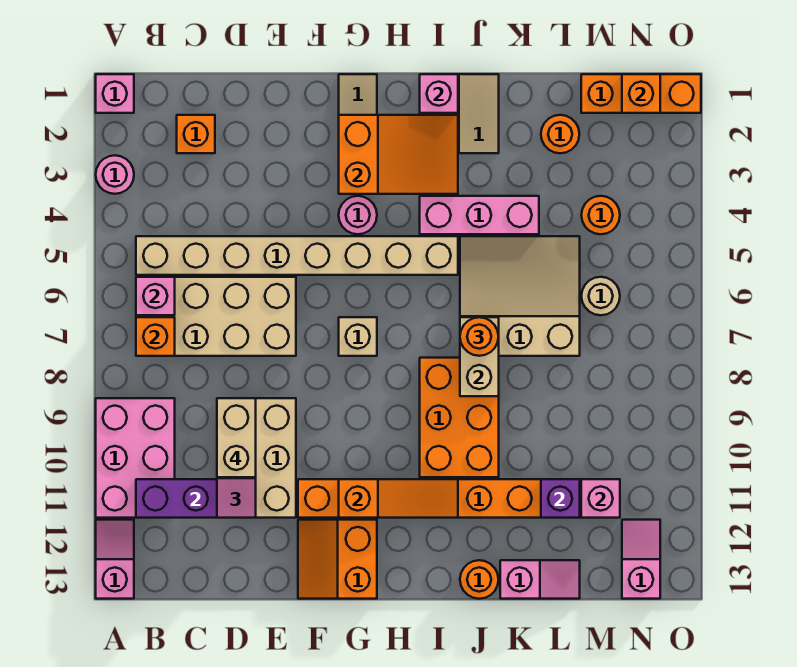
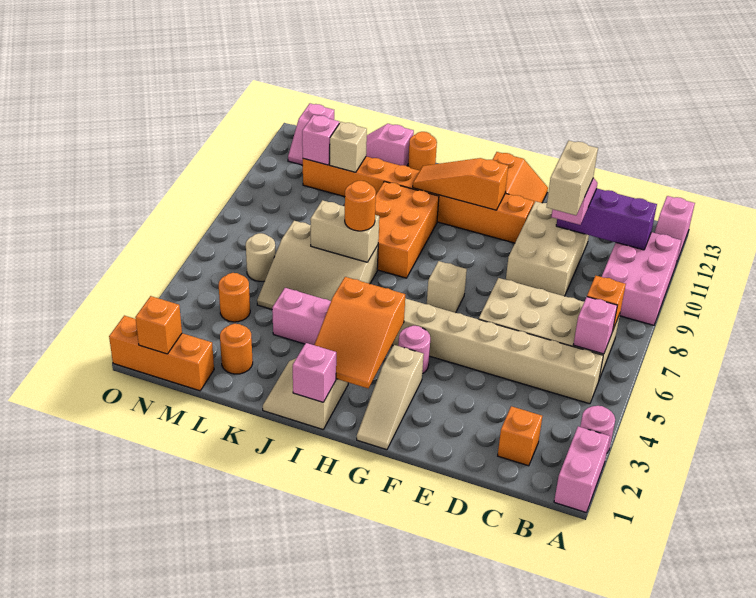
pink brick A1 level 1 -> pink brick A1:A2 level 1
orange slope G2:I3 level 2 top G -> orange slope H2:I4 level 2 top 4
tan brick J7:J8 level 2 -> tan brick J7:K7 level 2
purple brick L11 level 2 -> tan brick L11 level 2

